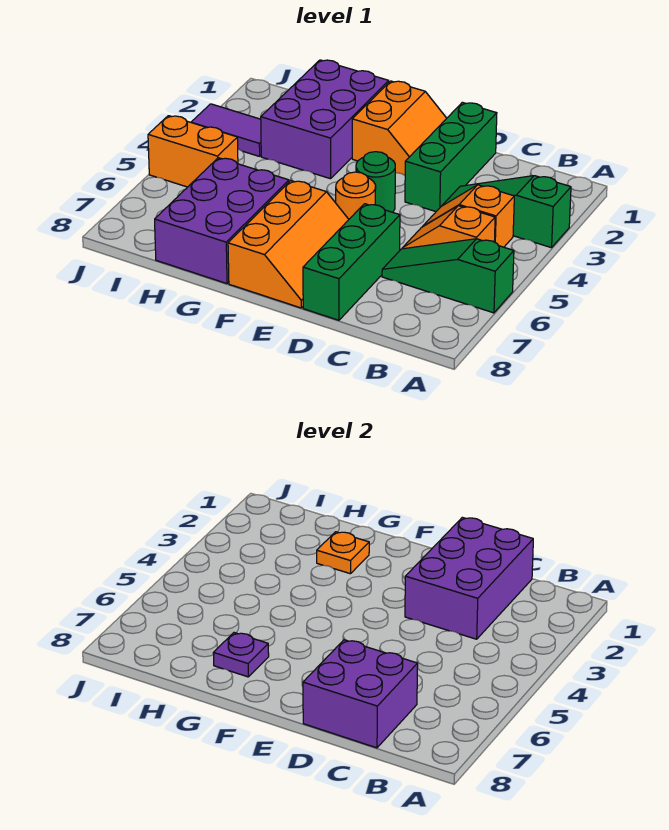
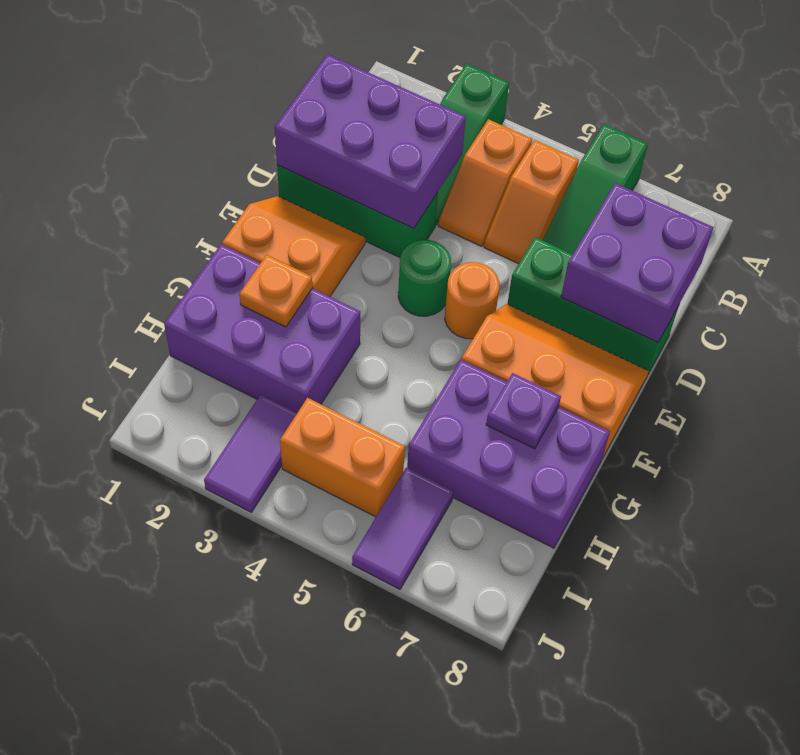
orange brick I5:J5 level 1 -> orange brick I4:I5 level 1
none -> purple tile I6:J6 level 1

